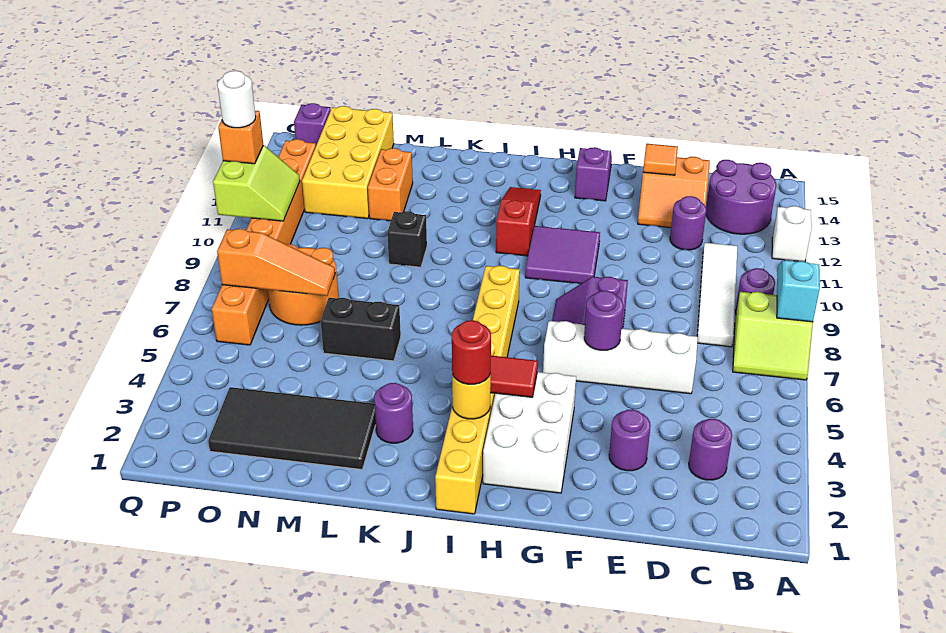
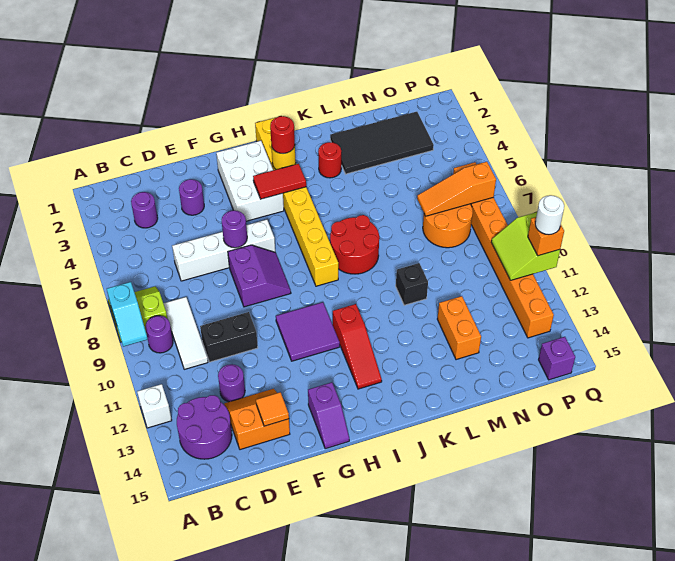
white tile C8:C11 level 1 -> white tile C8:C10 level 1
none -> red round brick J7:K8 level 1
purple round brick K3 level 1 -> red round brick K3 level 1
black brick L6:M6 level 1 -> black brick D10:E10 level 1
yellow brick N12:O15 level 1 -> none

